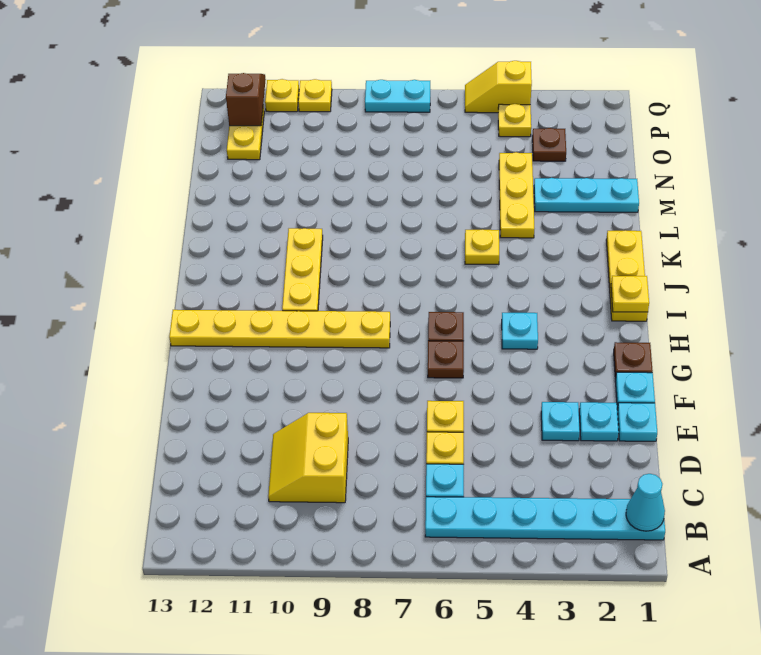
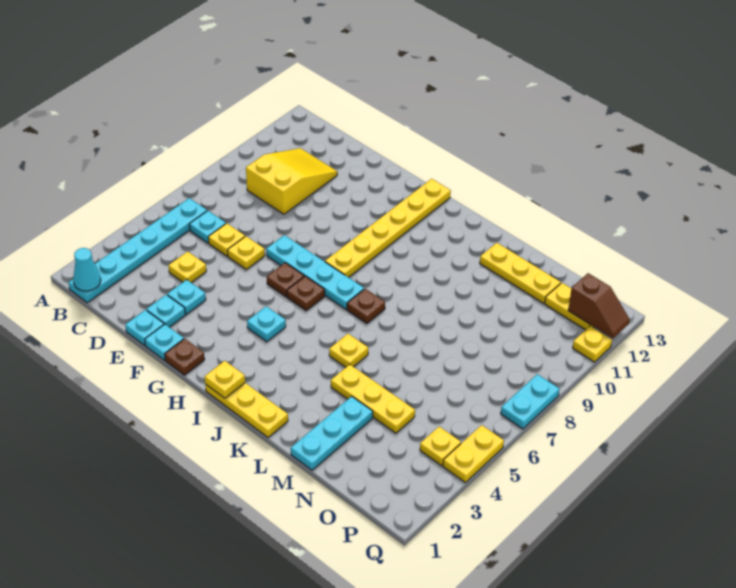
yellow slope C9:D10 level 1 top 9 -> yellow slope C9:D11 level 1 top 9
none -> cyan plate F7:I7 level 1
yellow plate I10:K10 level 1 -> yellow plate L12:N12 level 1
brown plate O3 level 1 -> brown plate J7 level 1
yellow slope Q4:Q5 level 1 top 4 -> yellow plate Q4:Q5 level 1
yellow plate Q10 level 1 -> yellow plate D4 level 1

